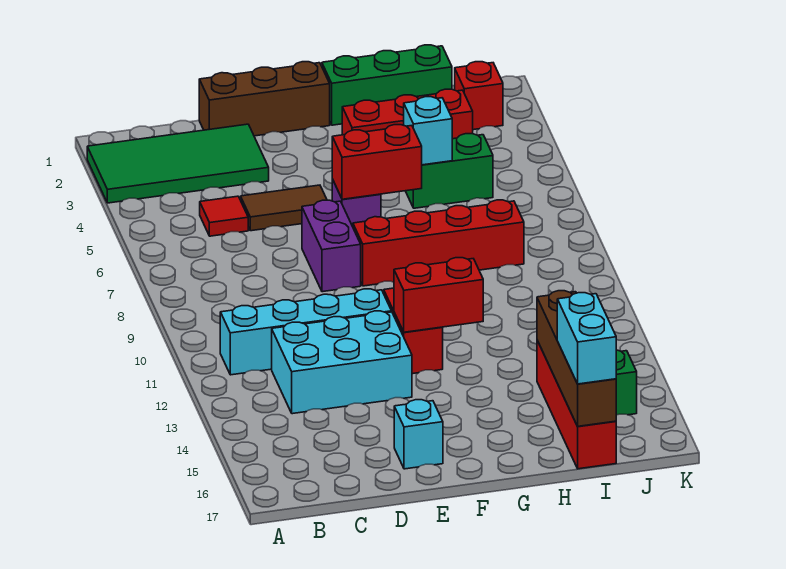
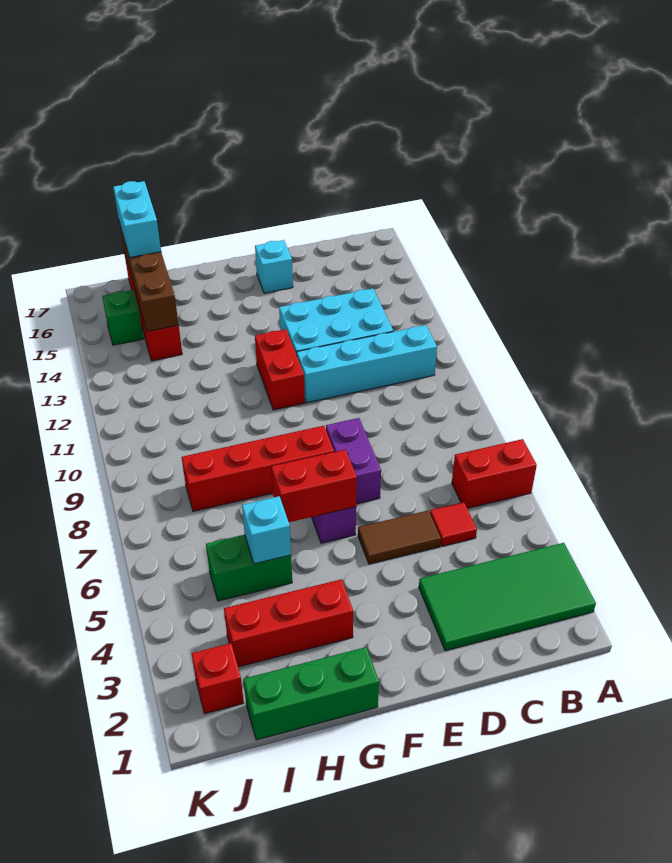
brown brick D1:F1 level 1 -> none
red brick F12:G12 level 2 -> red brick A6:B6 level 1

